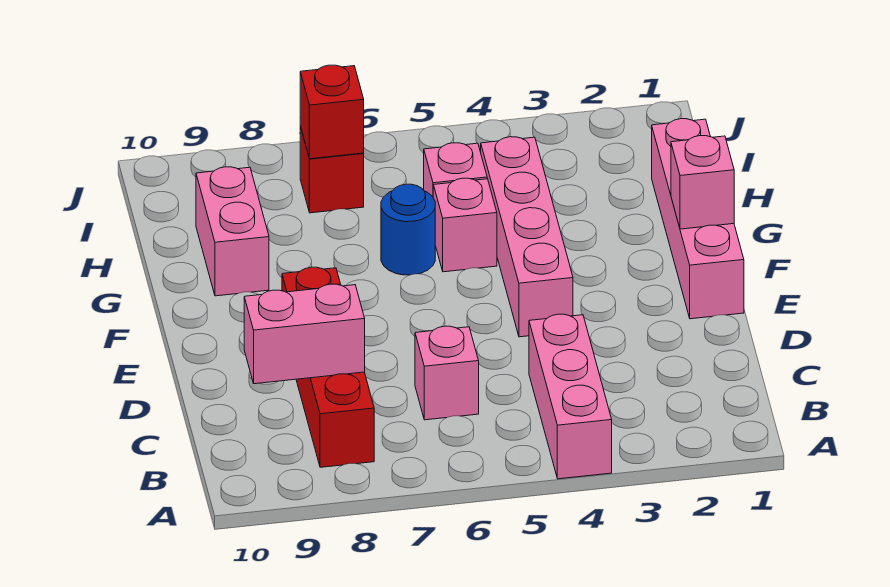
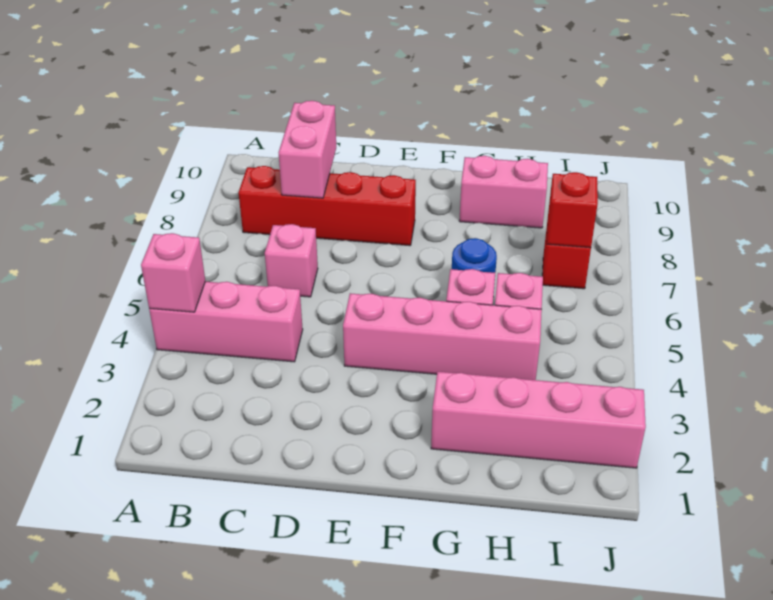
pink brick E1:H1 level 1 -> pink brick G2:J2 level 1
pink brick F1 level 2 -> pink brick A4 level 2

